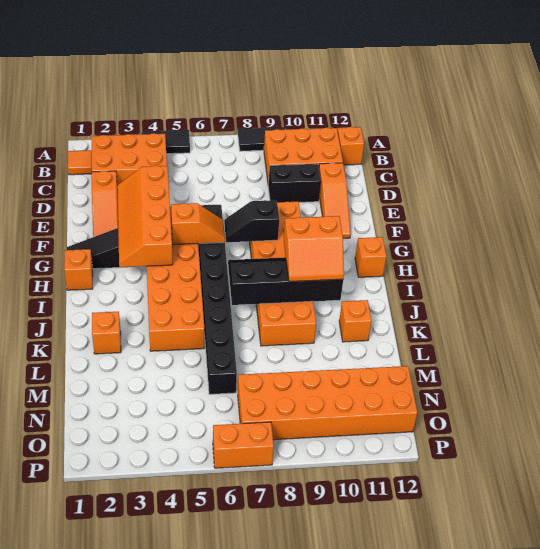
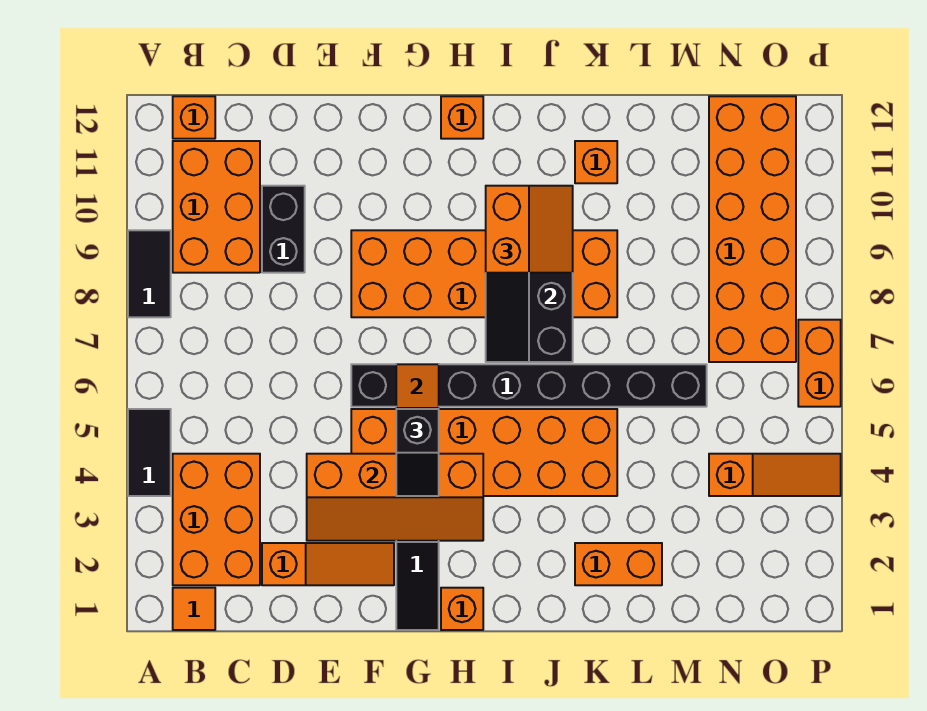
orange slope D11:F11 level 1 top D -> orange slope N4:P4 level 1 top N
black slope G7:G8 level 2 top 8 -> black slope G4:G5 level 3 top 5
orange brick K2 level 1 -> orange brick K2:L2 level 1

